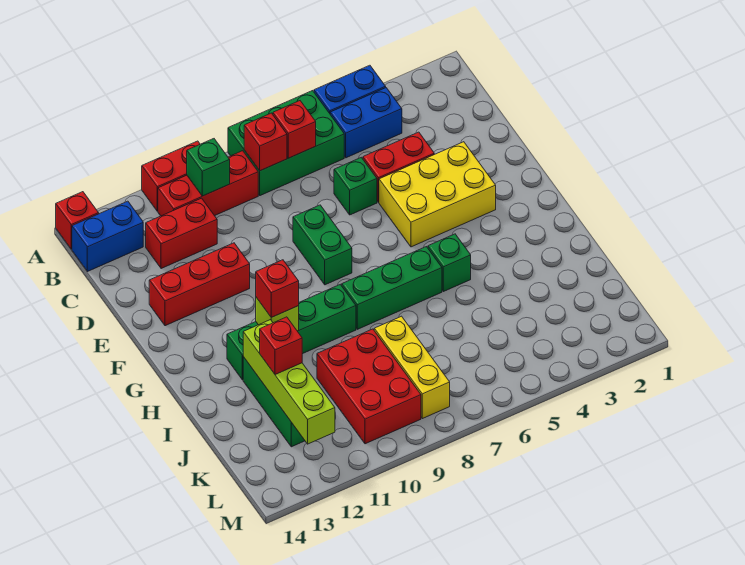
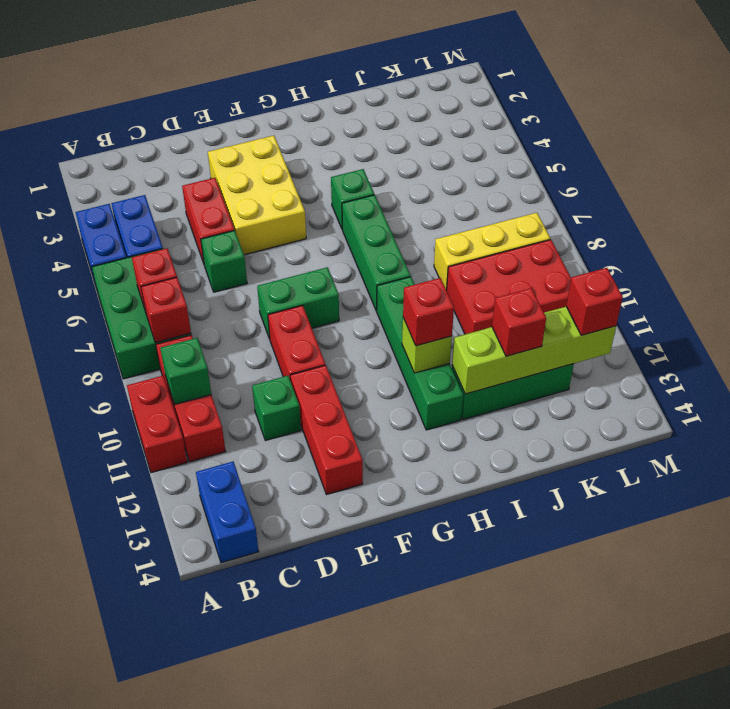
red brick A14 level 1 -> red brick L12 level 3
red brick C11:C12 level 1 -> red brick E9:E10 level 1
none -> green brick D11 level 1

